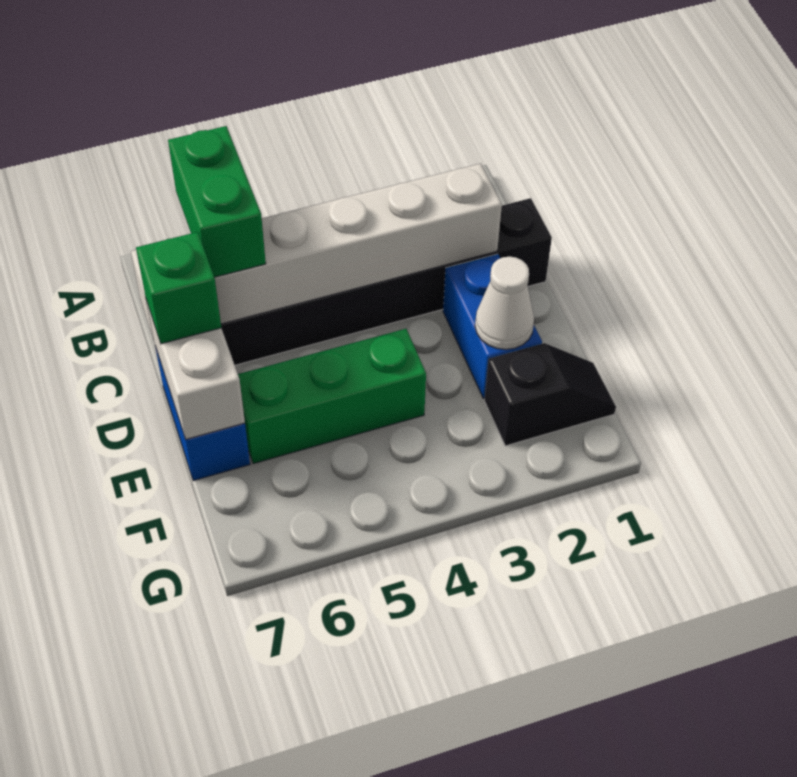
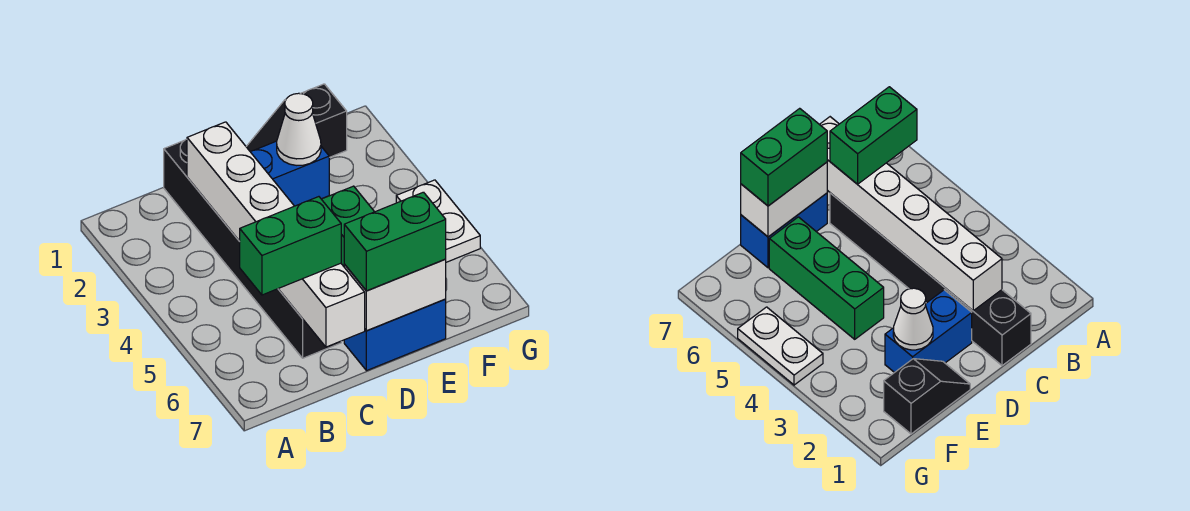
green brick D7 level 3 -> green brick D7:E7 level 3
black slope F1:F2 level 1 top 2 -> black slope E1:F1 level 1 top F
none -> white plate G4:G5 level 1

